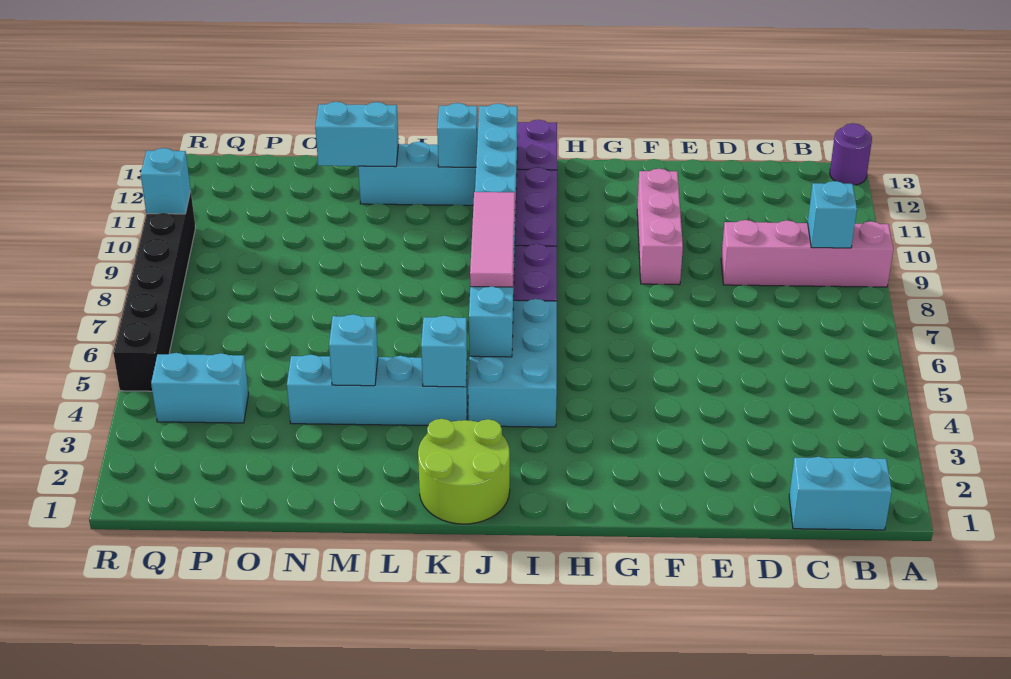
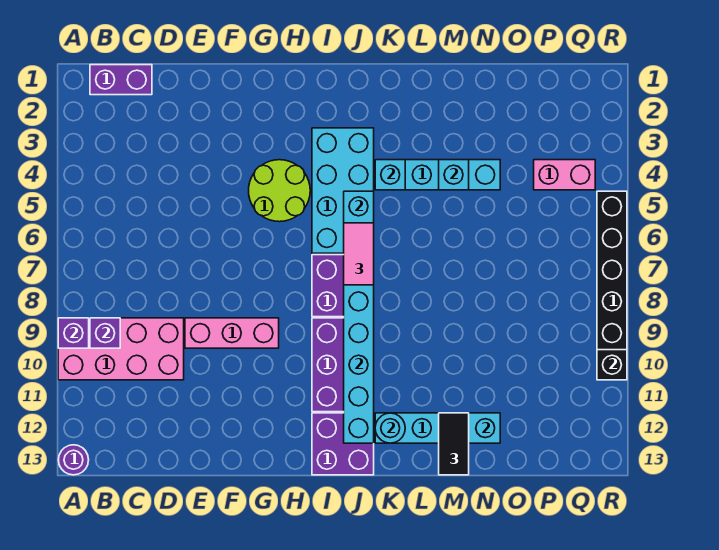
pink brick A9:D9 level 1 -> pink brick A9:D10 level 1
none -> purple brick A9 level 2
cyan brick B1:C1 level 1 -> purple brick B1:C1 level 1
cyan brick B9 level 2 -> purple brick B9 level 2
pink brick F9:F11 level 1 -> pink brick E9:G9 level 1
cyan brick I4:J6 level 1 -> cyan brick I3:J6 level 1
lime round brick J1:K2 level 1 -> lime round brick G4:H5 level 1
pink tile J6:J8 level 3 -> pink tile J6:J7 level 3
cyan brick K12 level 2 -> cyan round brick K12 level 2
none -> black tile M12:M13 level 3
cyan brick P4:Q4 level 1 -> pink brick P4:Q4 level 1
cyan brick R10 level 2 -> black brick R10 level 2

